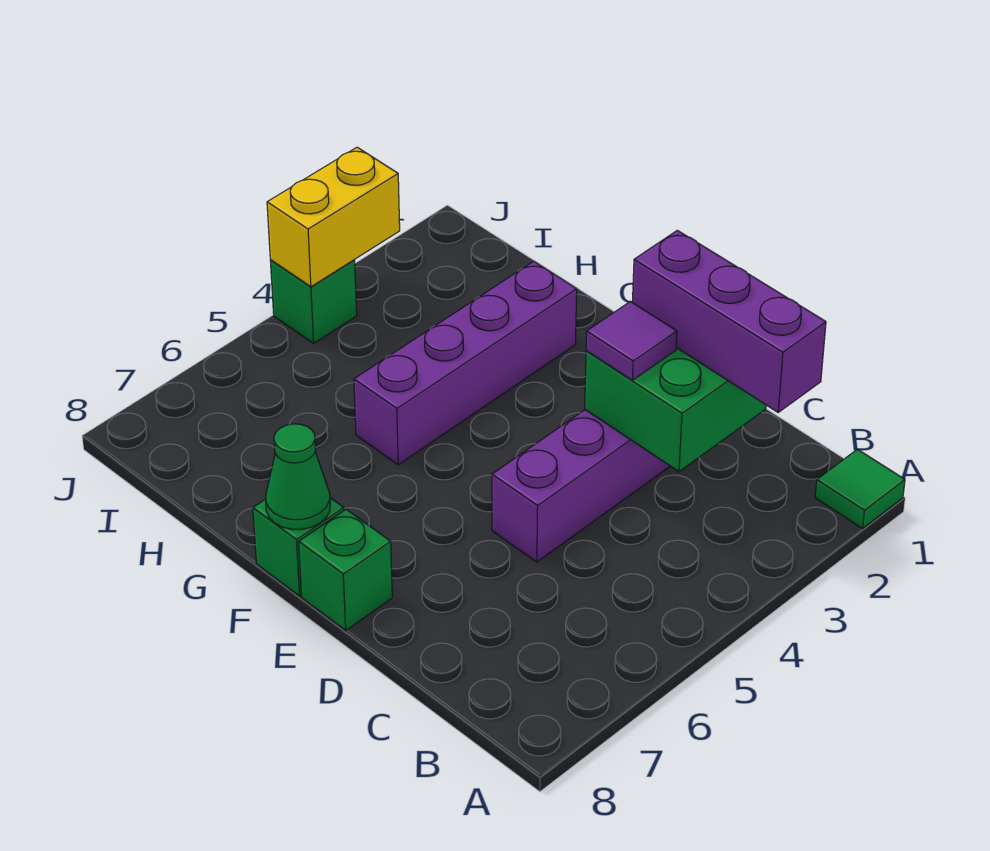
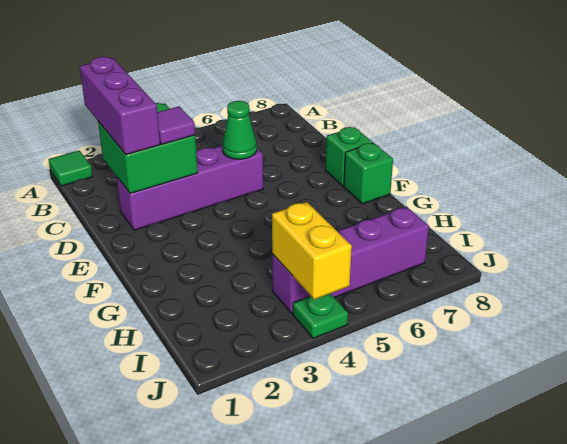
green cone F8 level 2 -> green cone D5 level 2
purple brick G2:G5 level 1 -> purple brick I4:I7 level 1
yellow brick J3:J4 level 2 -> yellow brick I4:J4 level 2
green brick J4 level 1 -> green plate J4 level 1

